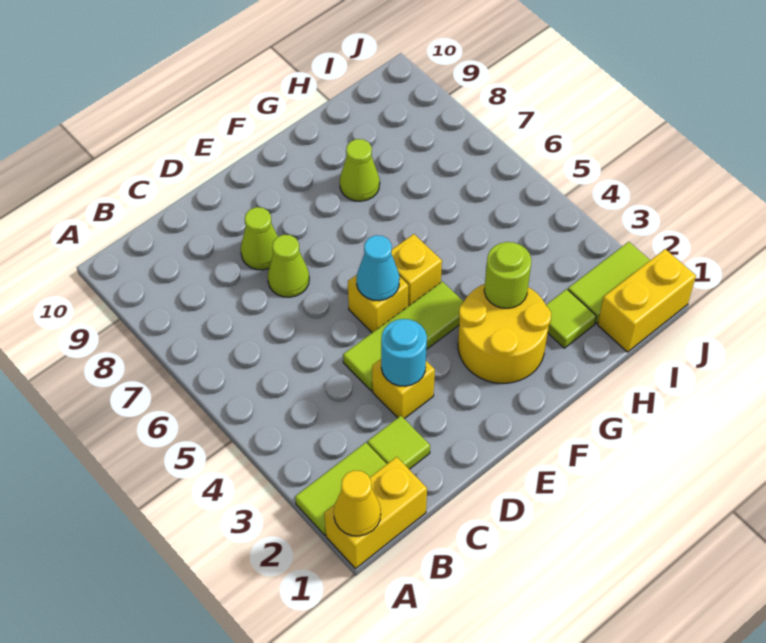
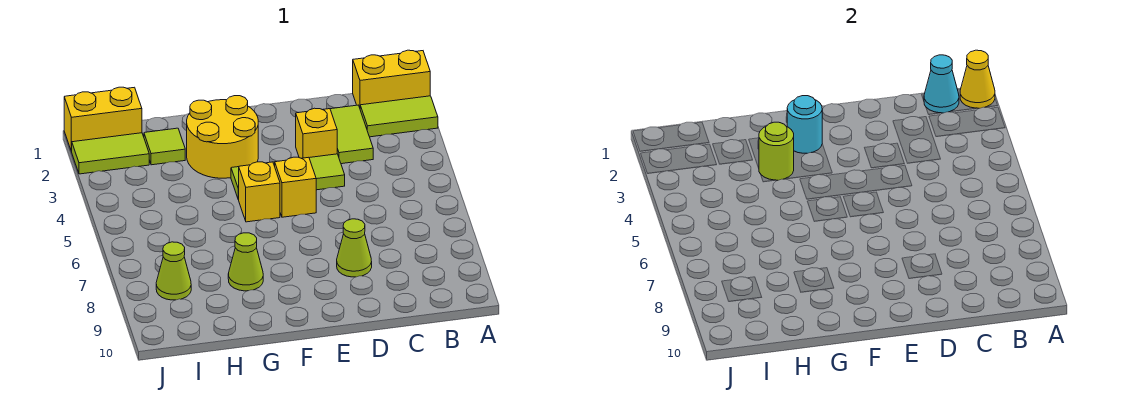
lime tile C2 level 1 -> lime tile C2:C3 level 1
cyan round brick D3 level 2 -> cyan round brick F2 level 2
lime cone D7 level 1 -> lime cone I8 level 1
cyan cone E5 level 2 -> cyan cone B1 level 2

